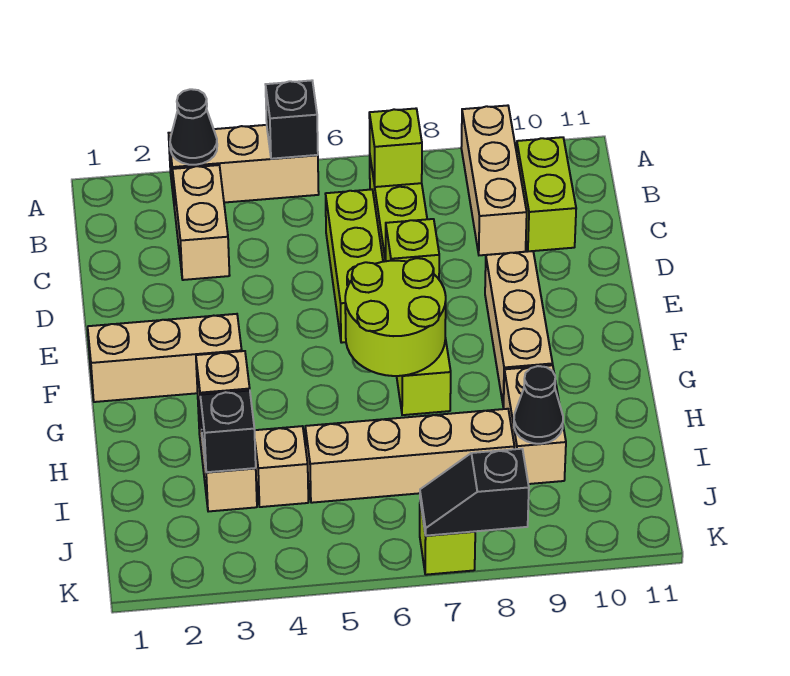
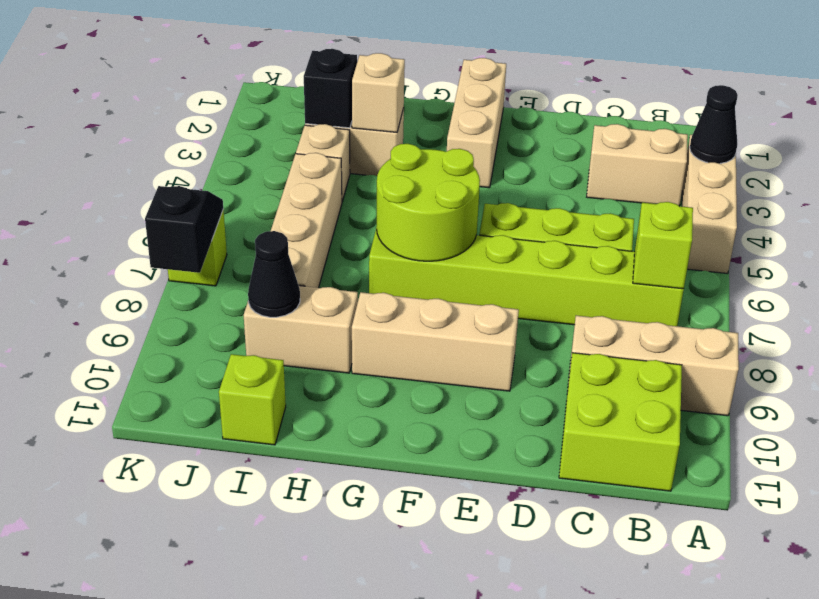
black brick A5 level 2 -> none
lime brick B10:C10 level 1 -> lime brick B10:C11 level 1
lime brick E7 level 2 -> lime brick I11 level 1

